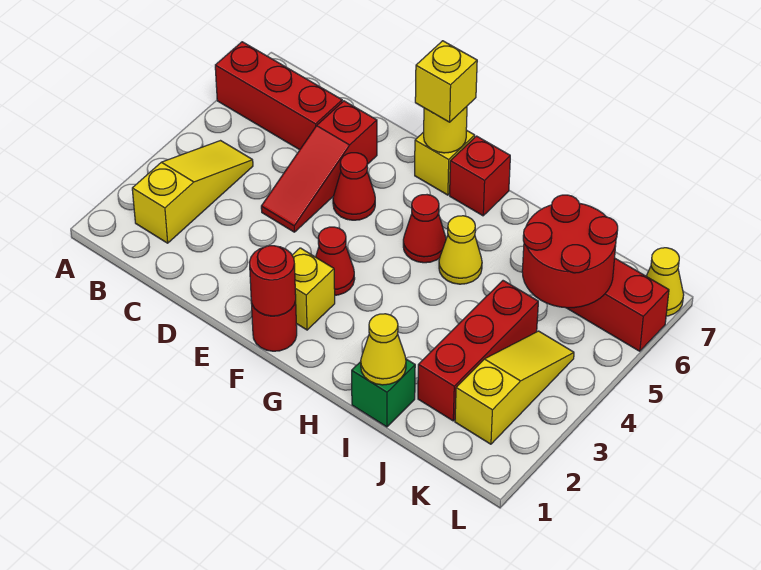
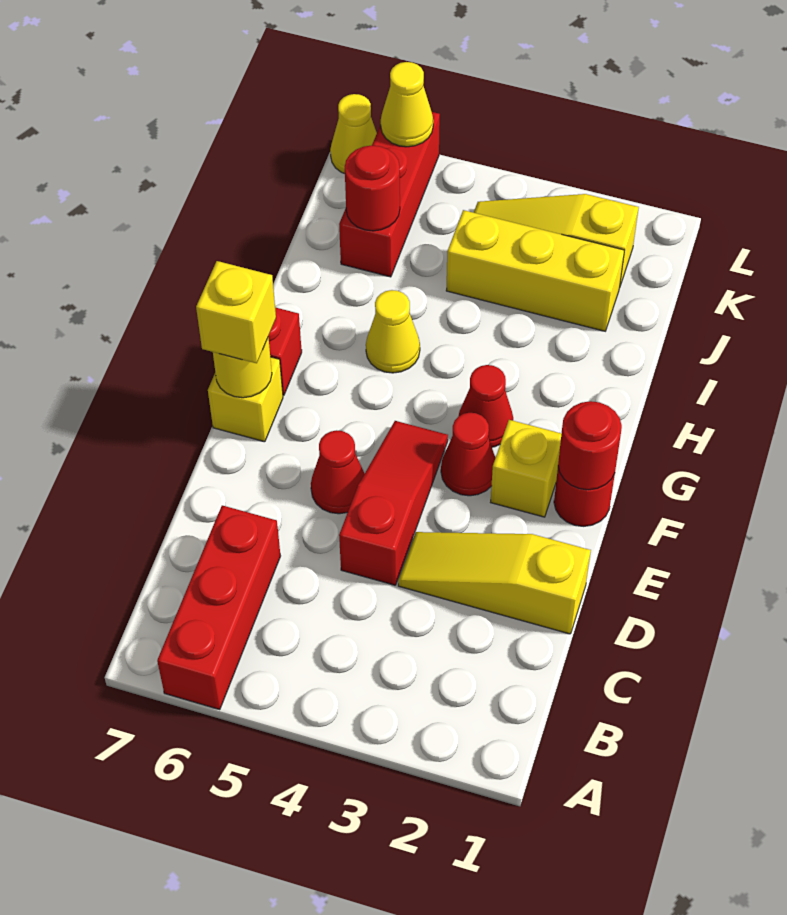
yellow slope B2:B4 level 1 top 2 -> yellow slope D1:D3 level 1 top 1
red slope D4:D6 level 1 top 6 -> red slope D4:F4 level 1 top D
red cone G5 level 1 -> red cone G3 level 1
green brick I1 level 1 -> none
yellow cone I1 level 2 -> yellow cone L6 level 2
red brick J2:J4 level 1 -> yellow brick J2:J4 level 1
red round brick J5:K6 level 2 -> red round brick J6 level 2

